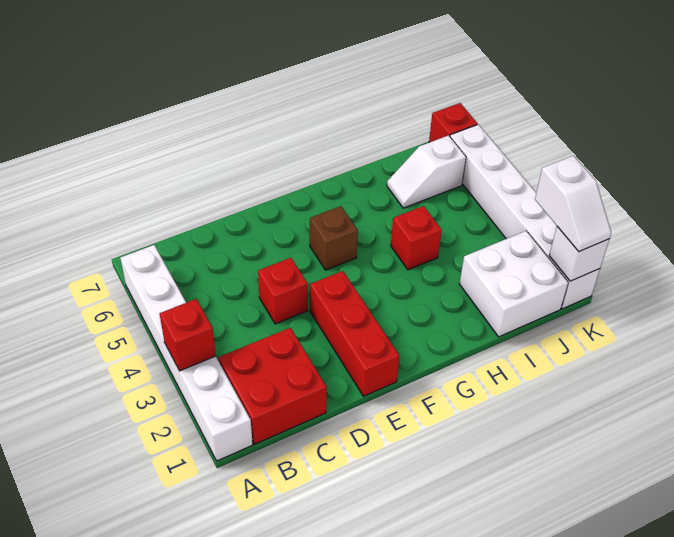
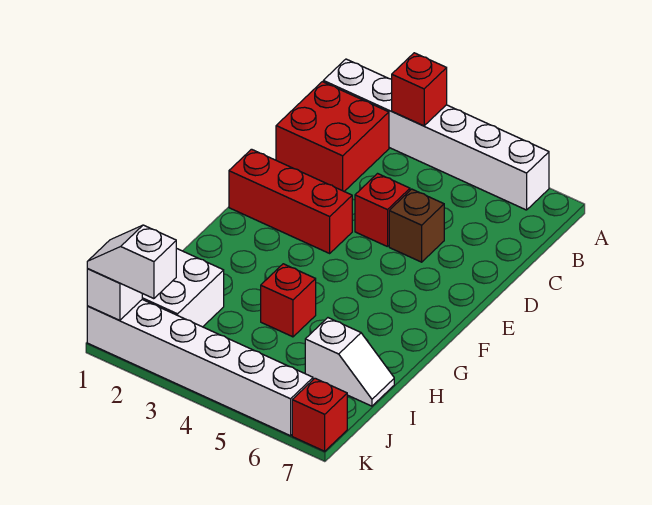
brown brick F5 level 1 -> brown brick D5 level 1
white slope I6:J6 level 1 top J -> white slope I6:I7 level 1 top 6

